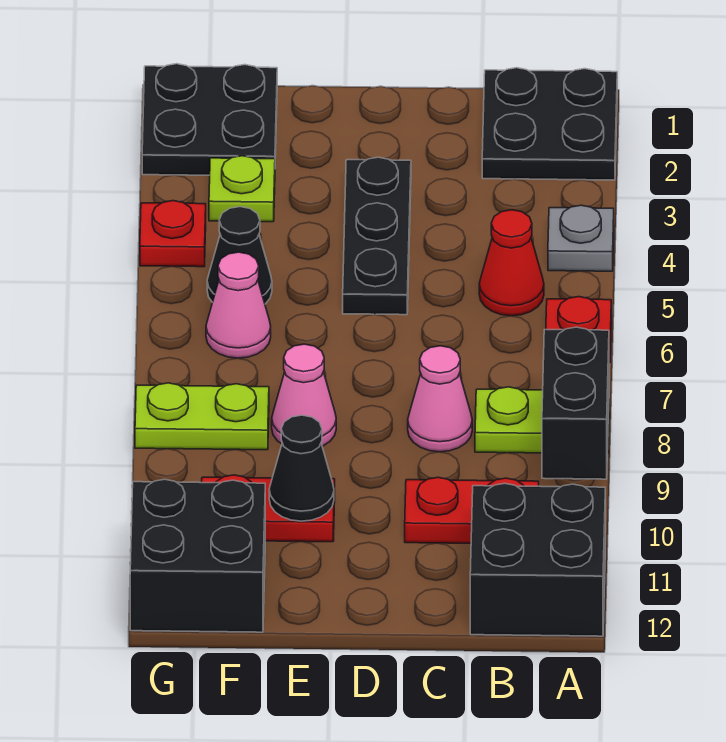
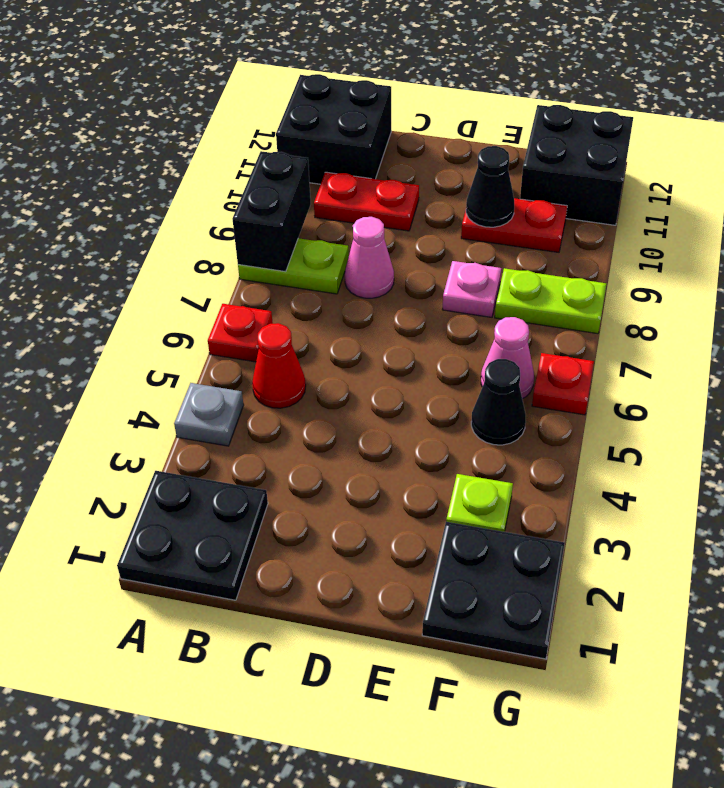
black plate D3:D5 level 1 -> none
pink cone E8 level 1 -> pink plate E8 level 1
red plate G4 level 1 -> red plate G6 level 1

